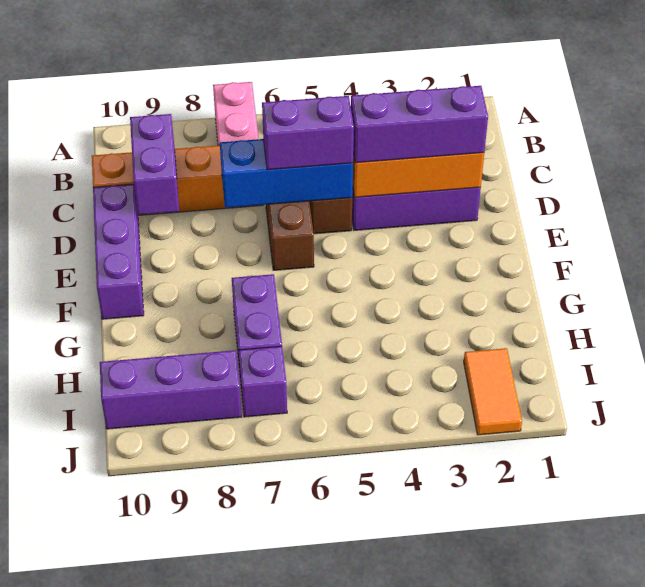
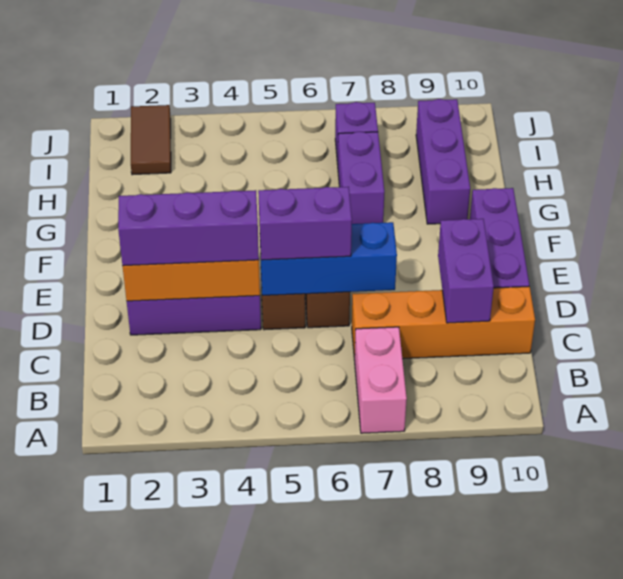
orange tile I2:J2 level 1 -> brown tile I2:J2 level 1
purple brick I8:I10 level 1 -> purple brick G9:I9 level 1

